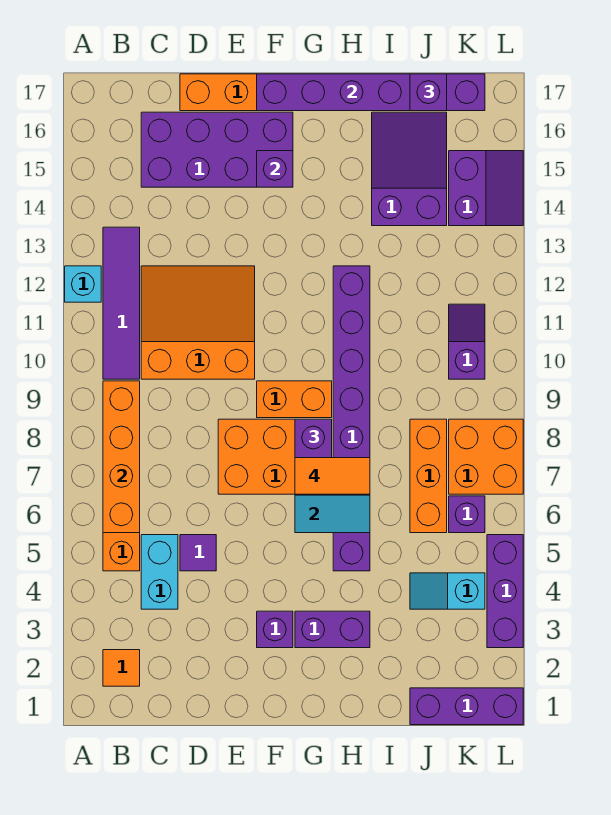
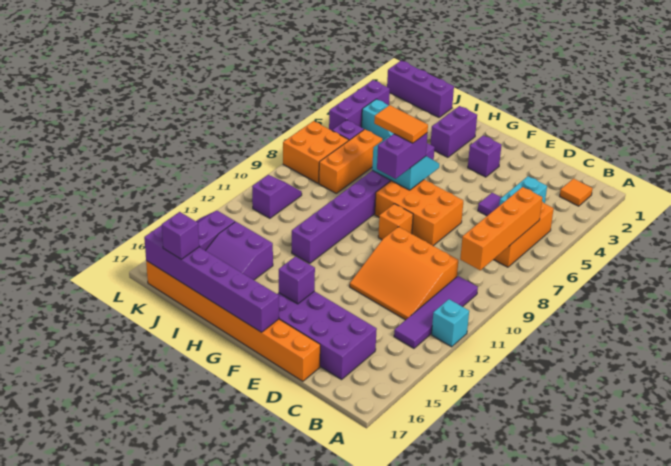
orange brick F9:G9 level 1 -> orange brick F9 level 1
purple brick G3:H3 level 1 -> purple brick H2:H3 level 1
purple slope K10:K11 level 1 top 10 -> purple slope K10:K11 level 1 top 11

